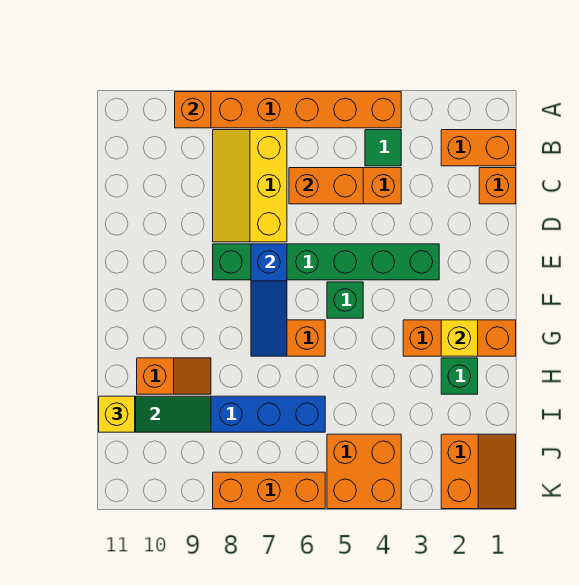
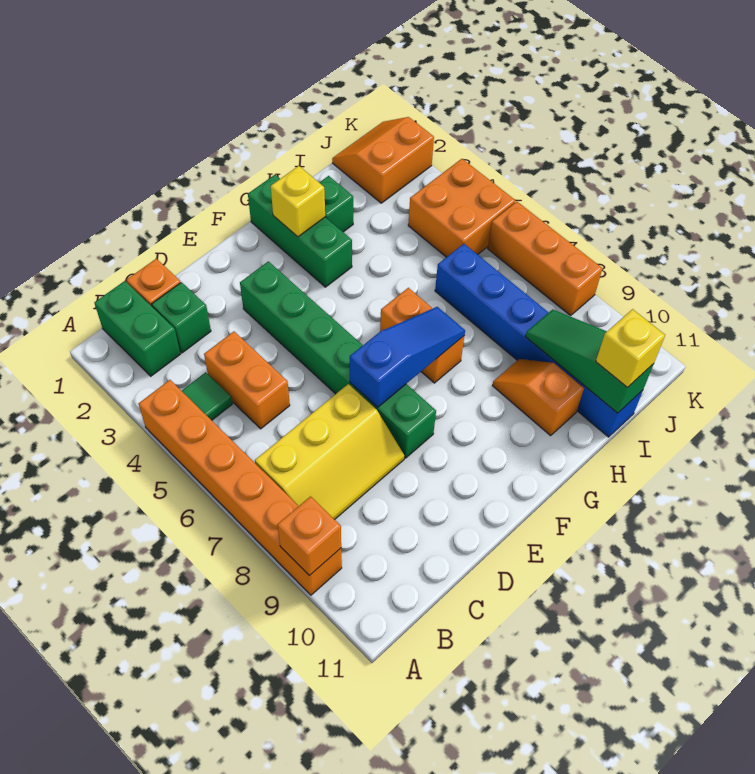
orange brick B1:B2 level 1 -> green brick B1:B2 level 1
orange brick C5:C6 level 2 -> none
green brick F5 level 1 -> green brick C2 level 1
orange brick G1:G3 level 1 -> green brick G1:G3 level 1

